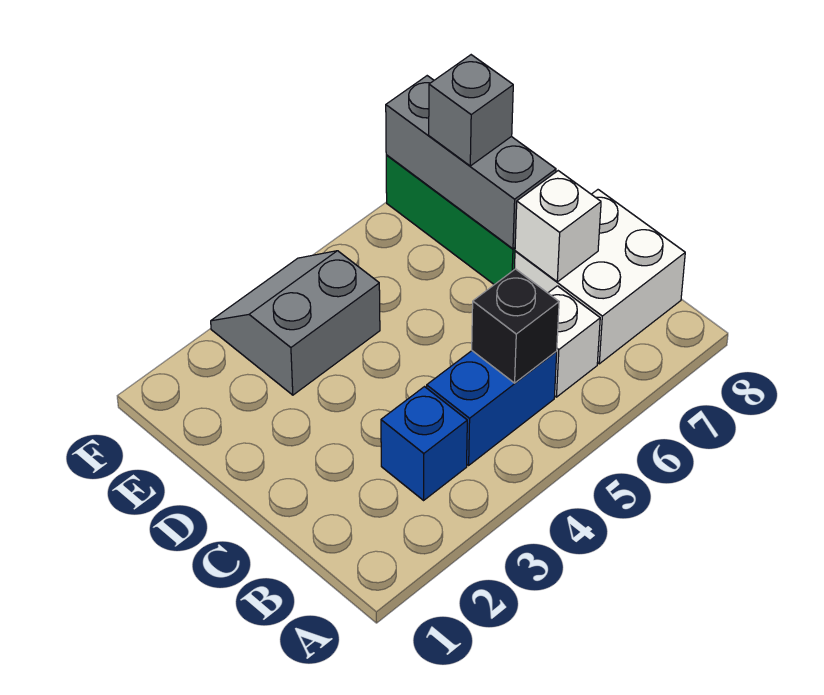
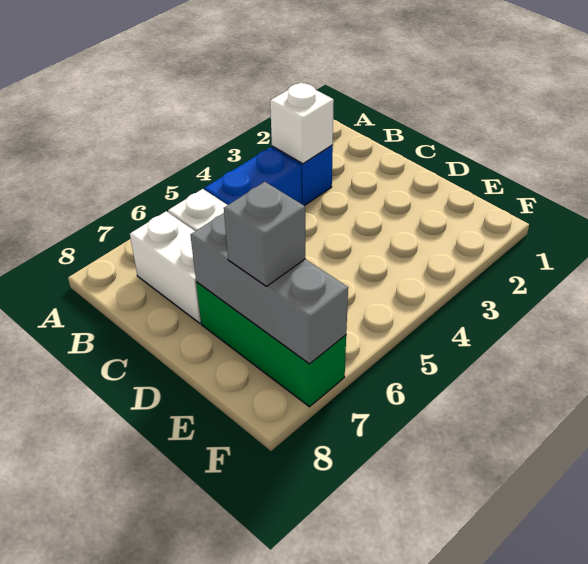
black brick B5 level 2 -> none
white brick B7:C8 level 1 -> white brick B7:C7 level 1
white brick C7 level 2 -> white brick B3 level 2
grey slope E3:F4 level 1 top E -> none

